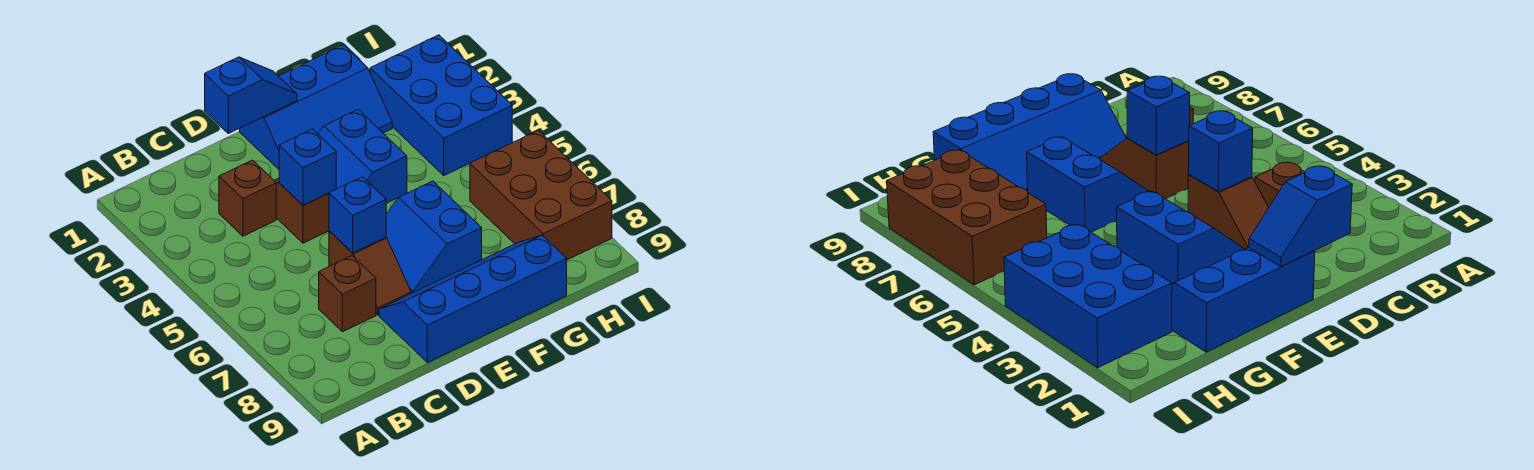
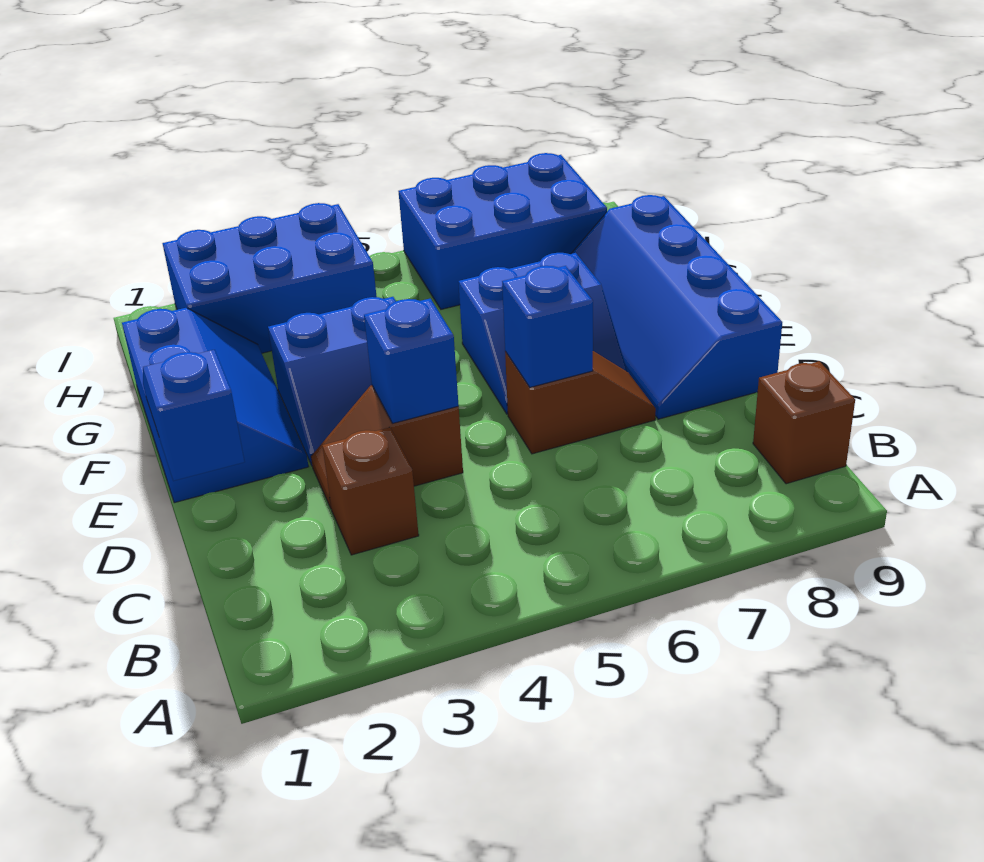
brown brick C7 level 1 -> brown brick B9 level 1
brown brick H6:I8 level 1 -> blue brick H6:I8 level 1

